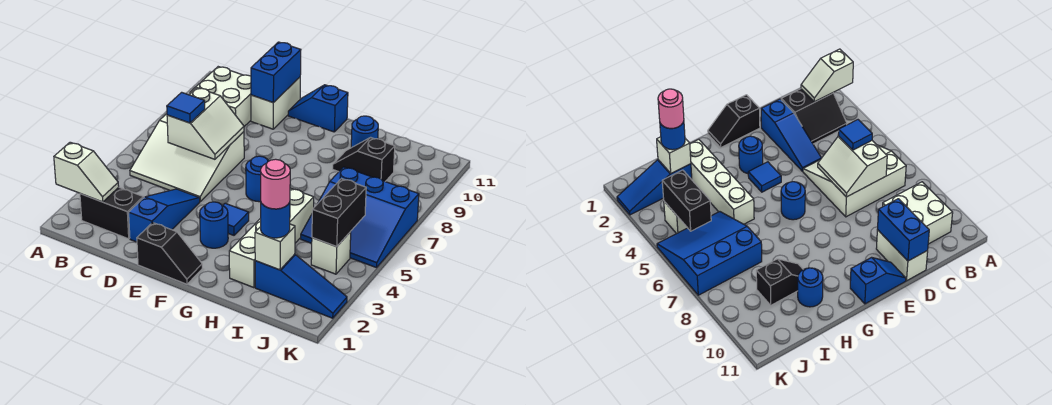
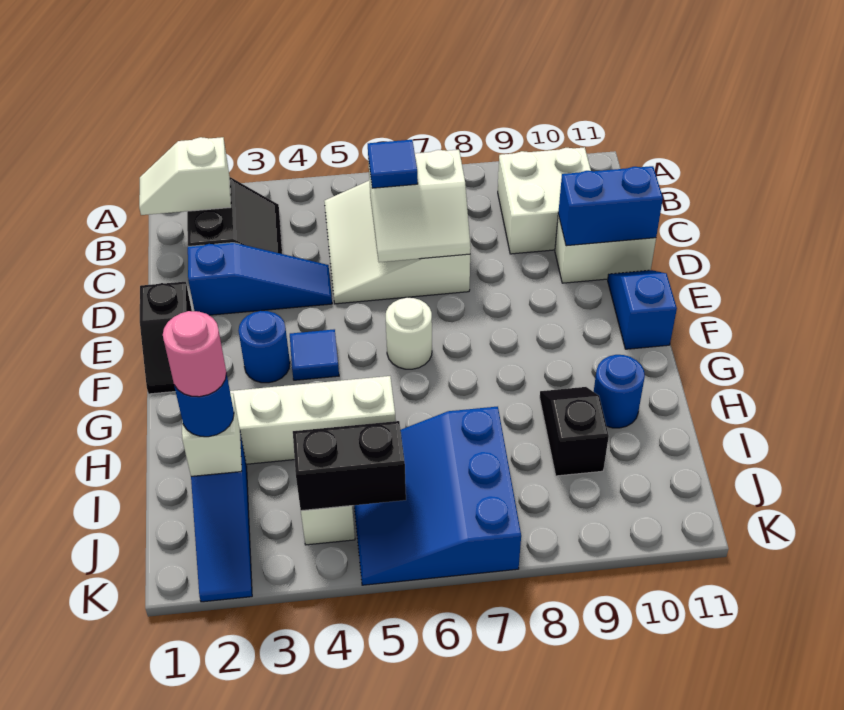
white slope A2:B2 level 2 top A -> white slope B1:B2 level 2 top 2
blue round brick F6 level 1 -> white round brick F6 level 1

